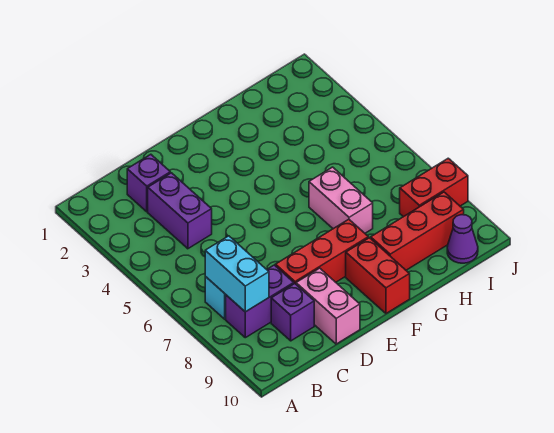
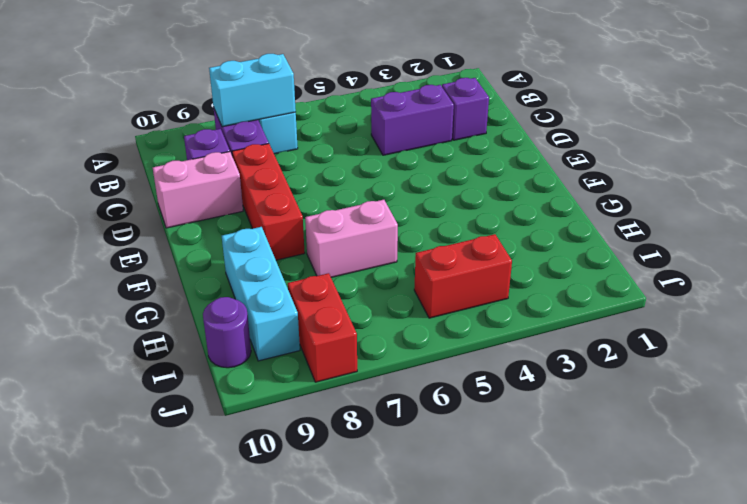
red brick F9:F10 level 1 -> red brick I4:I5 level 1
red brick G9:I9 level 1 -> cyan brick G9:I9 level 1
purple cone I10 level 1 -> purple round brick I10 level 1

